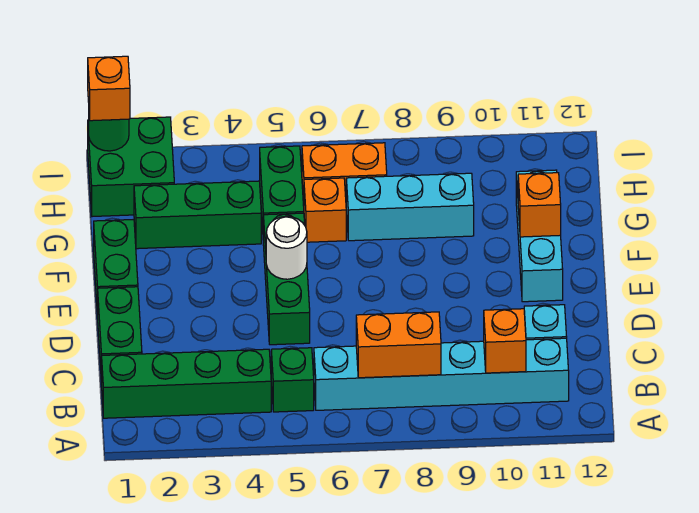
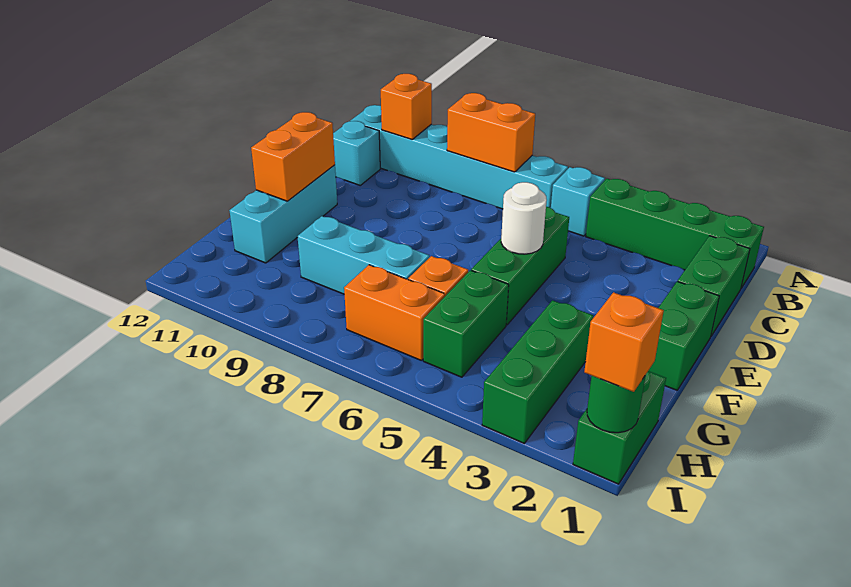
green brick B5 level 1 -> cyan brick B5 level 1
orange brick F11 level 2 -> orange brick E11:F11 level 2
green brick G2:G4 level 1 -> green brick G3:I3 level 1
green brick H1:I2 level 1 -> green brick H1:I1 level 1

